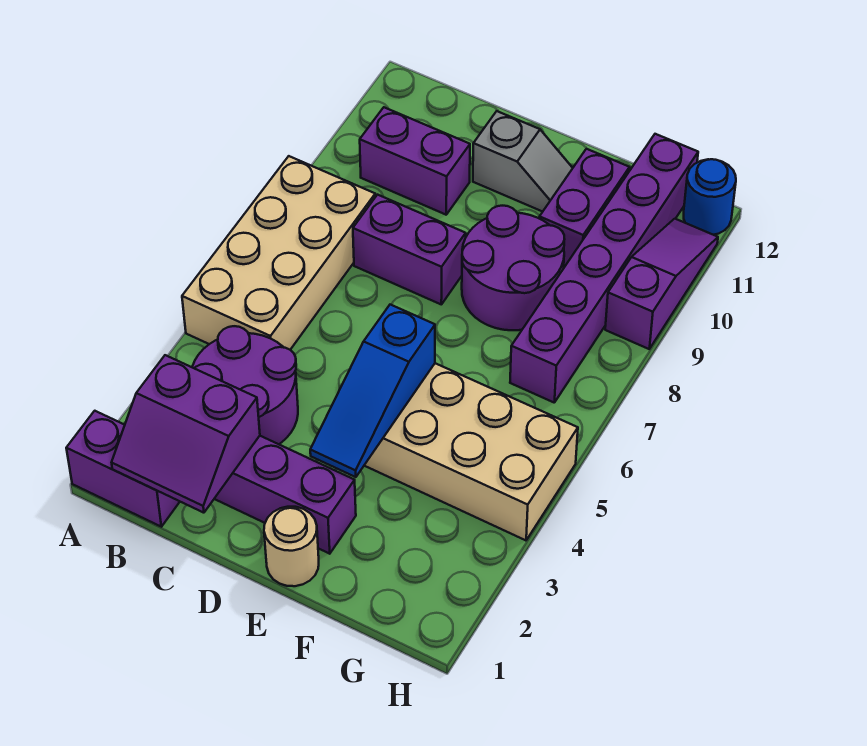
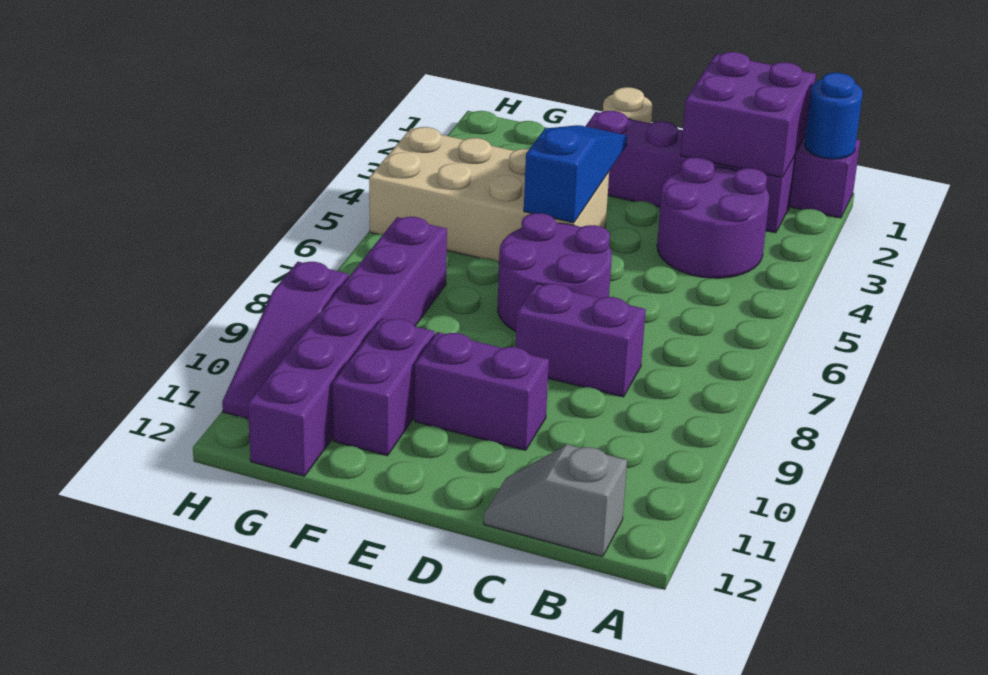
tan brick A5:B8 level 1 -> none
purple slope B1:C2 level 2 top 2 -> purple brick B1:C2 level 2
purple brick B10:C10 level 1 -> purple brick D10:E10 level 1
grey slope D11:E11 level 1 top D -> grey slope B12:C12 level 1 top B
purple round brick E8:F9 level 1 -> purple round brick D6:E7 level 1
blue round brick H12 level 1 -> blue round brick A1 level 2

